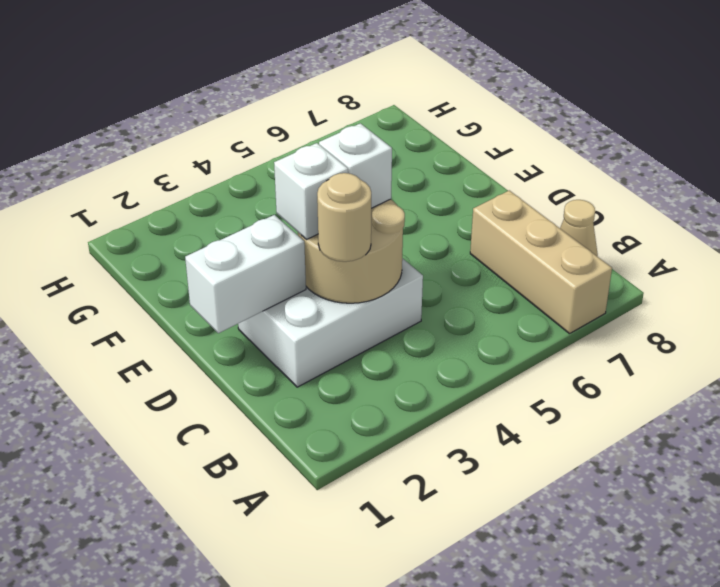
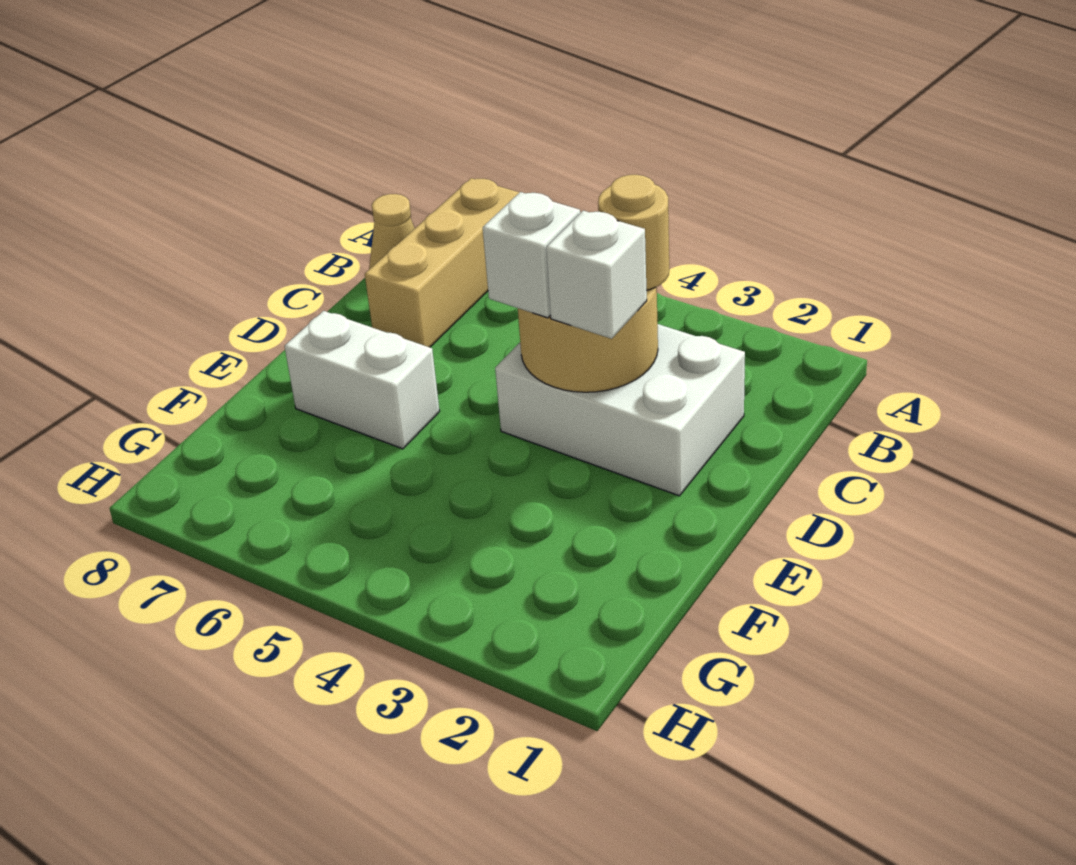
white brick D1:D2 level 2 -> white brick E6:E7 level 1

